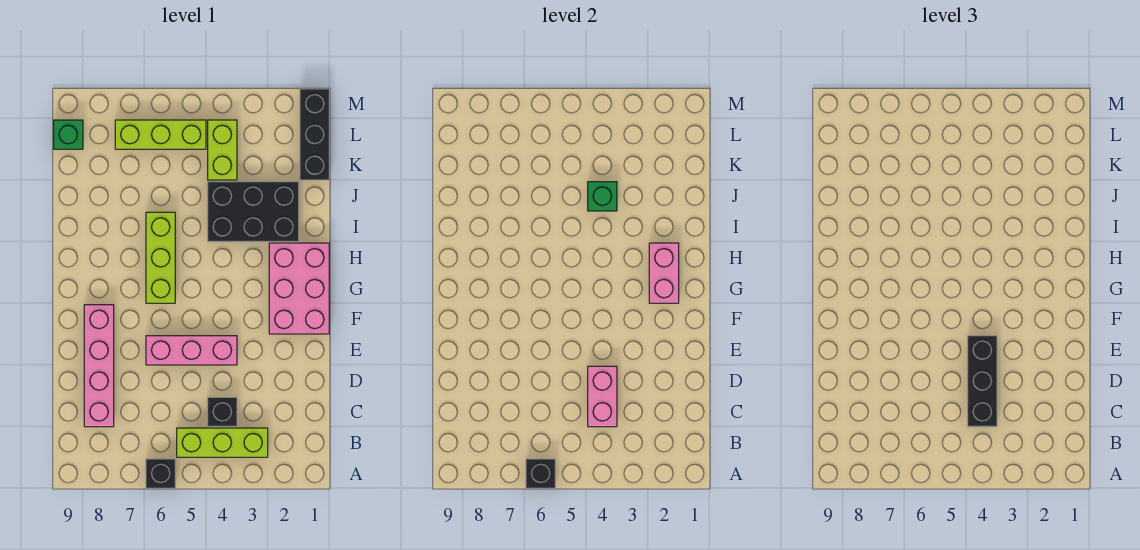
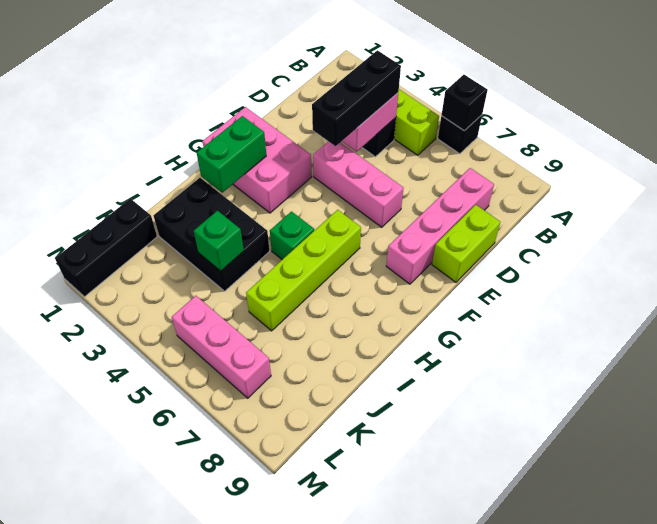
pink brick F1:H2 level 1 -> pink brick F1:G3 level 1
pink brick G2:H2 level 2 -> green brick G2:H2 level 2
lime brick G6:I6 level 1 -> lime brick G6:J6 level 1
lime brick K4:L4 level 1 -> lime brick D9:E9 level 1
lime brick L5:L7 level 1 -> pink brick L5:L7 level 1
green brick L9 level 1 -> green brick H5 level 1

